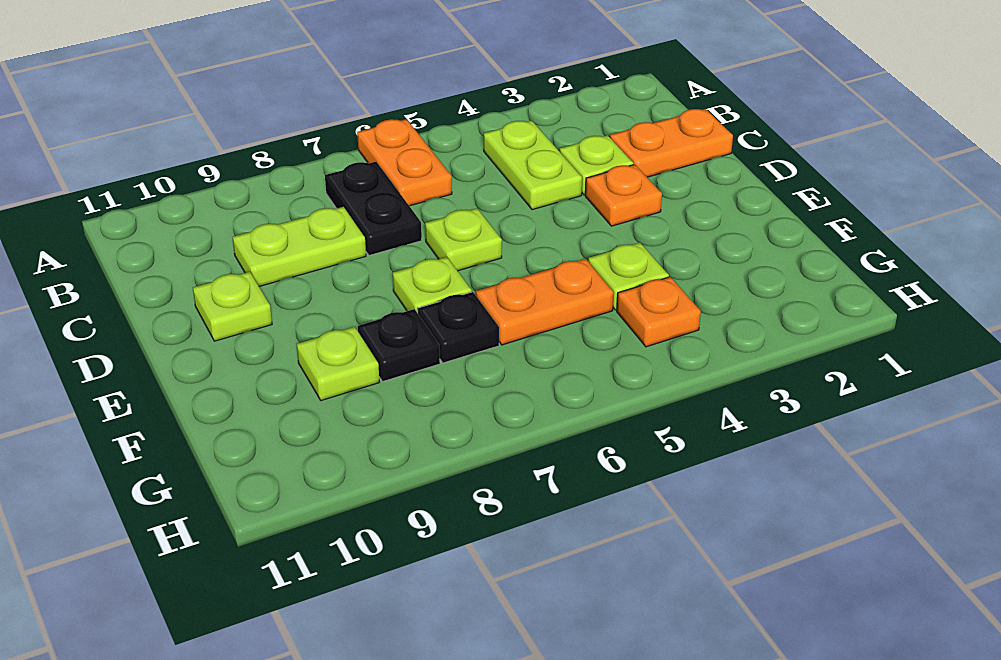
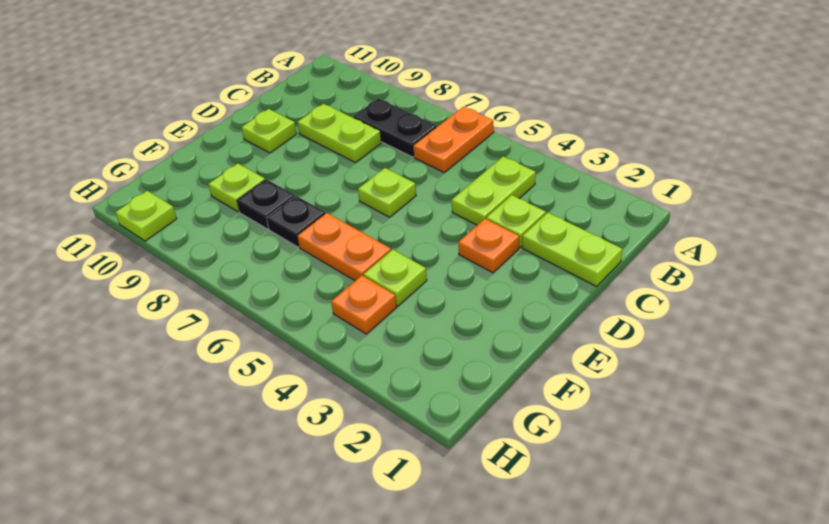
black plate B7:C7 level 1 -> black plate B7:B8 level 1
orange plate C1:C2 level 1 -> lime plate C1:C2 level 1
lime plate E7 level 1 -> lime plate H10 level 1

